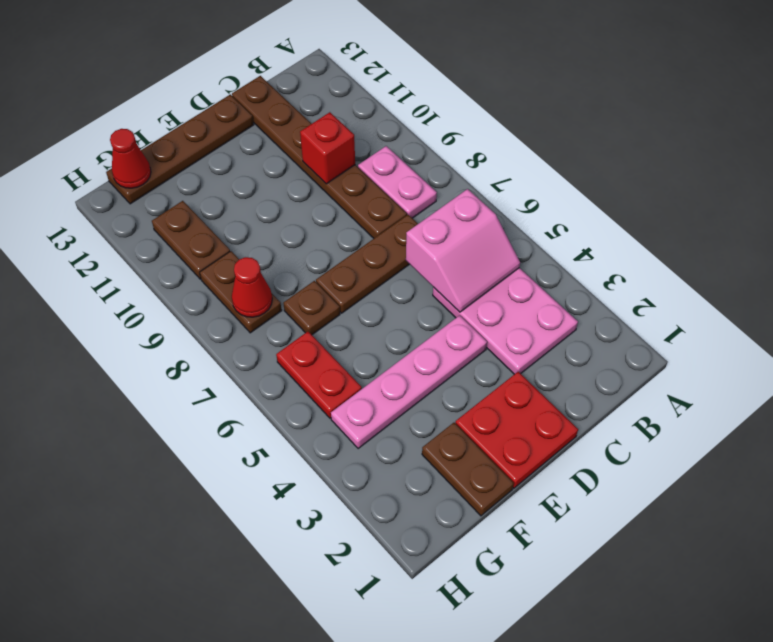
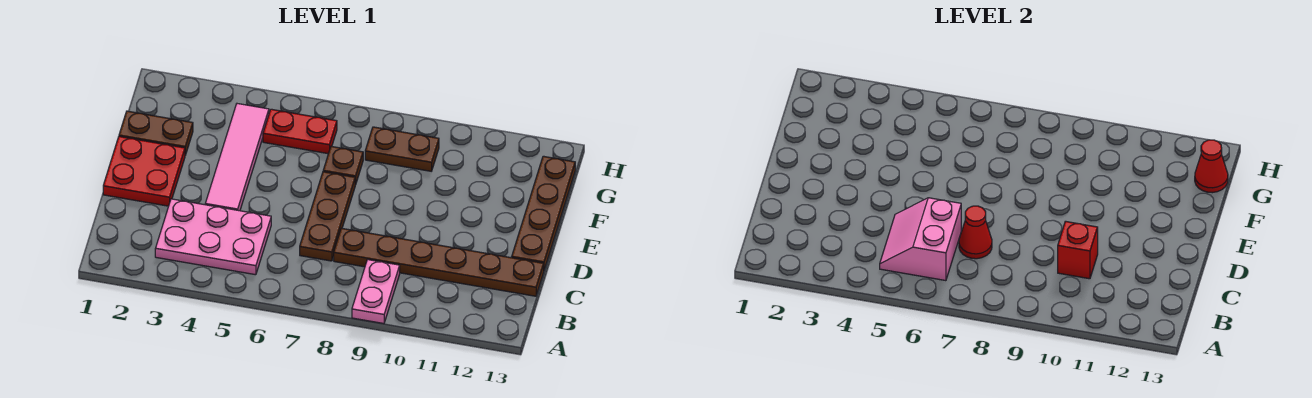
pink plate B8:B9 level 1 -> pink plate A9:B9 level 1
pink plate D4:G4 level 1 -> pink tile D4:G4 level 1
red cone G8 level 2 -> red cone C7 level 2
brown plate G10:G11 level 1 -> none

